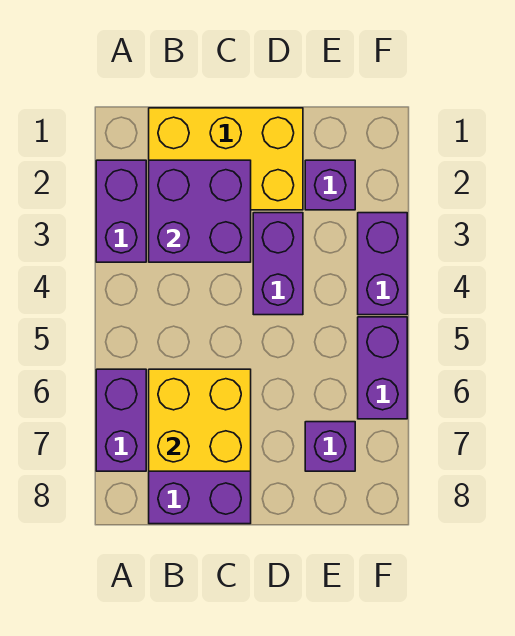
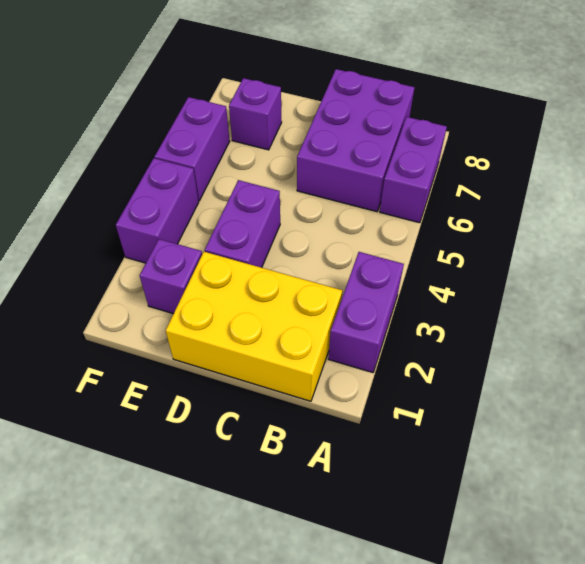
purple brick B2:C3 level 2 -> none
yellow brick B6:C7 level 2 -> none

